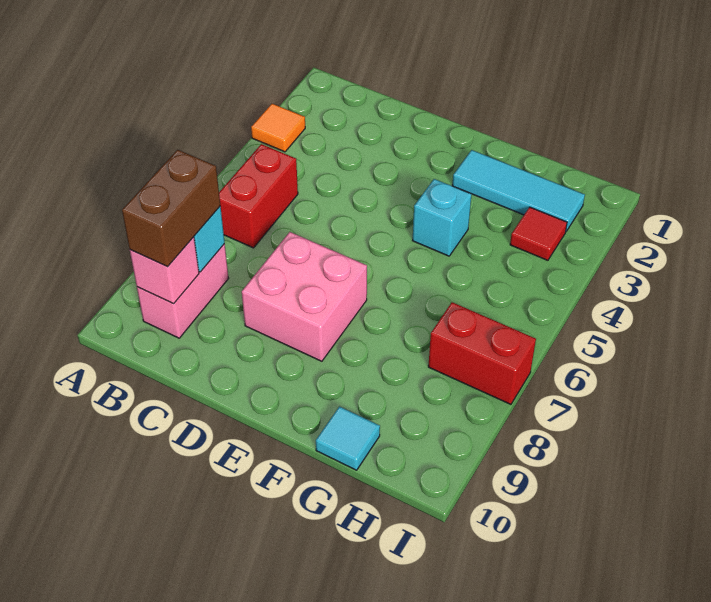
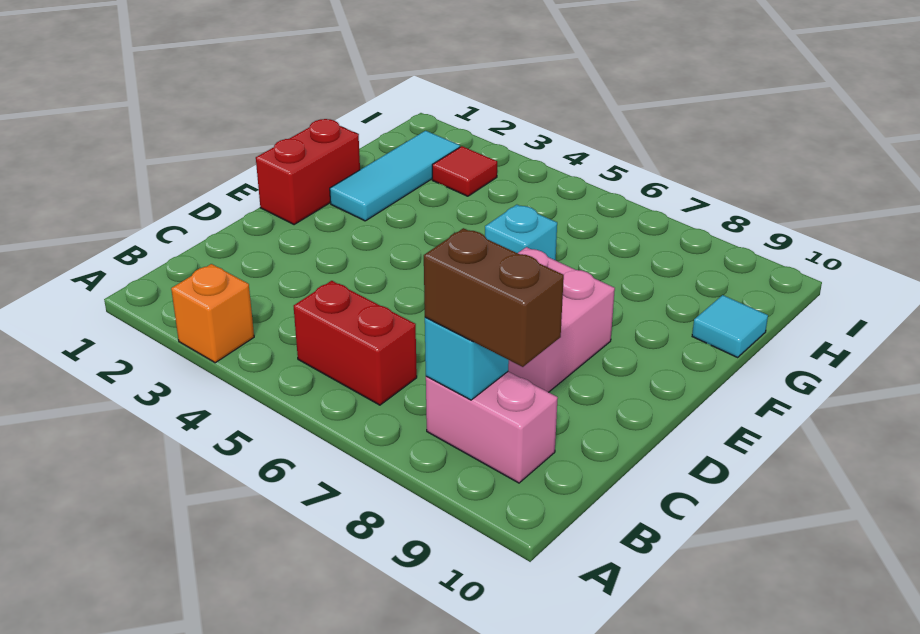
orange tile A3 level 1 -> orange brick A3 level 1
pink brick B9 level 2 -> none
cyan brick F4 level 1 -> cyan brick F6 level 1
red brick H7:I7 level 1 -> red brick E1:F1 level 1

